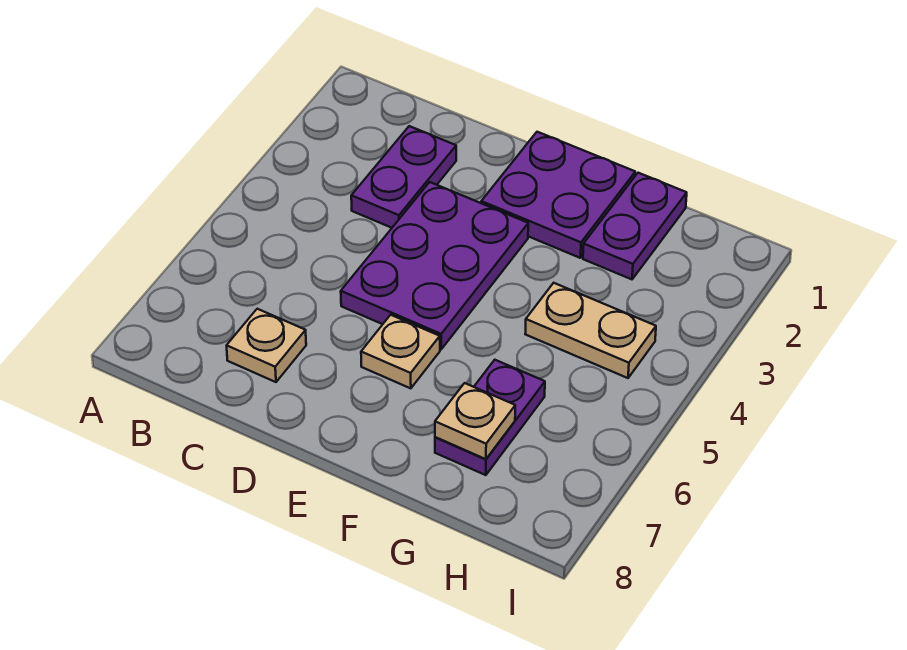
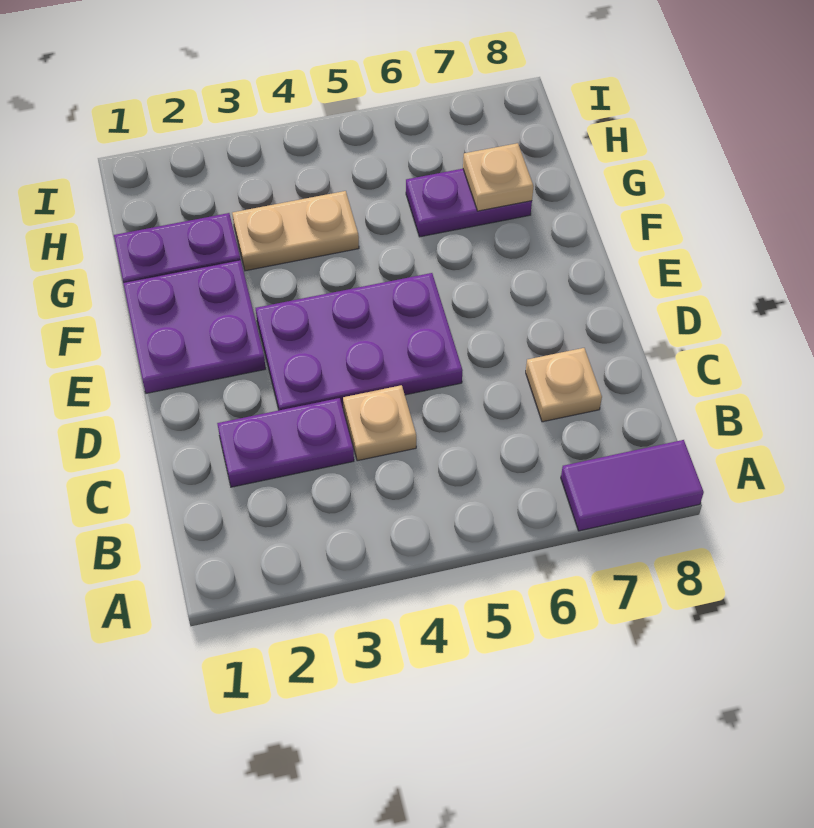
none -> purple tile A7:A8 level 1
tan plate E6 level 1 -> tan plate C4 level 1
tan plate G4:H4 level 1 -> tan plate G3:G4 level 1

